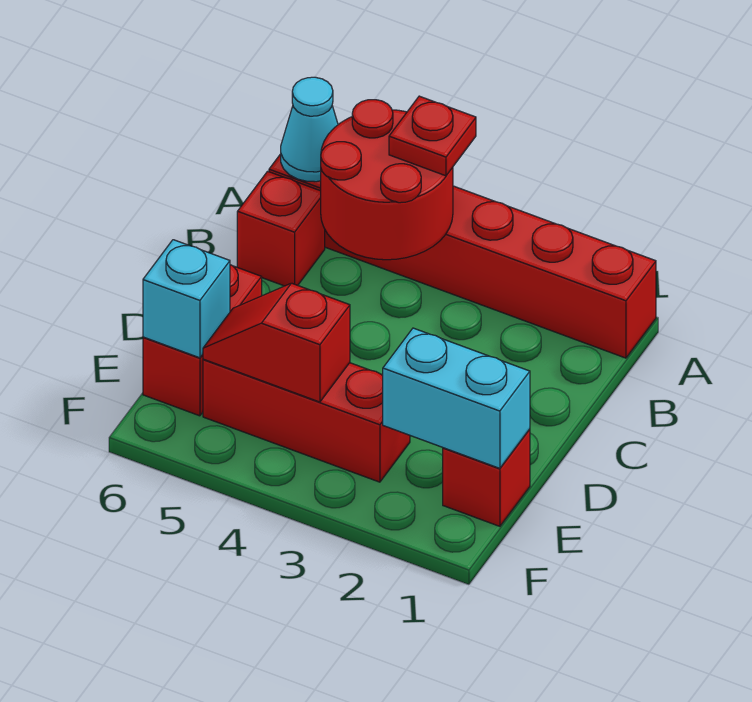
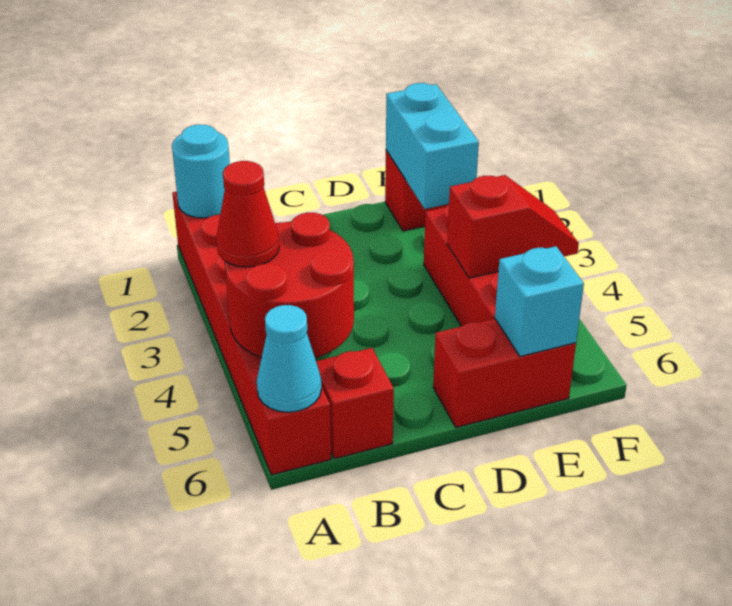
none -> cyan round brick A1 level 2
red plate A4 level 3 -> red cone A4 level 3
red slope E4:E5 level 2 top 4 -> red slope E4:F4 level 2 top E

